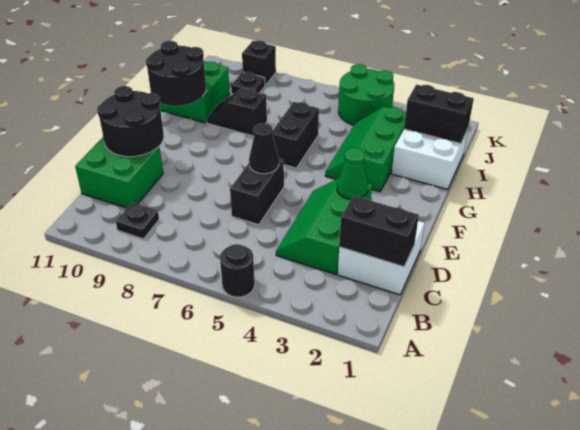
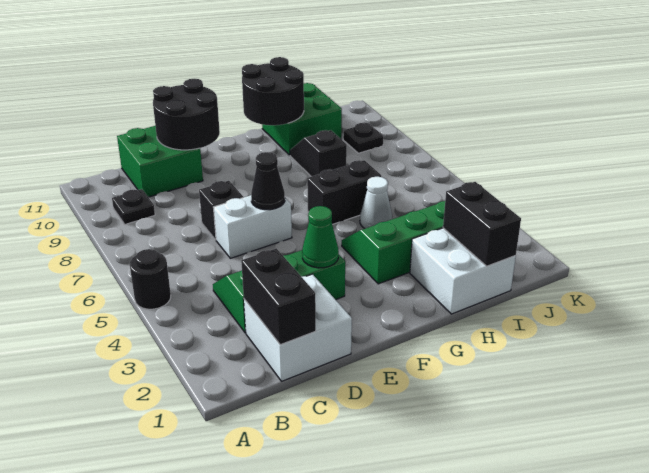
black brick D6:E6 level 1 -> white brick D6:E6 level 1
none -> white cone H5 level 1
green round brick J4:K5 level 1 -> none
black brick K9 level 1 -> black brick D7 level 1

